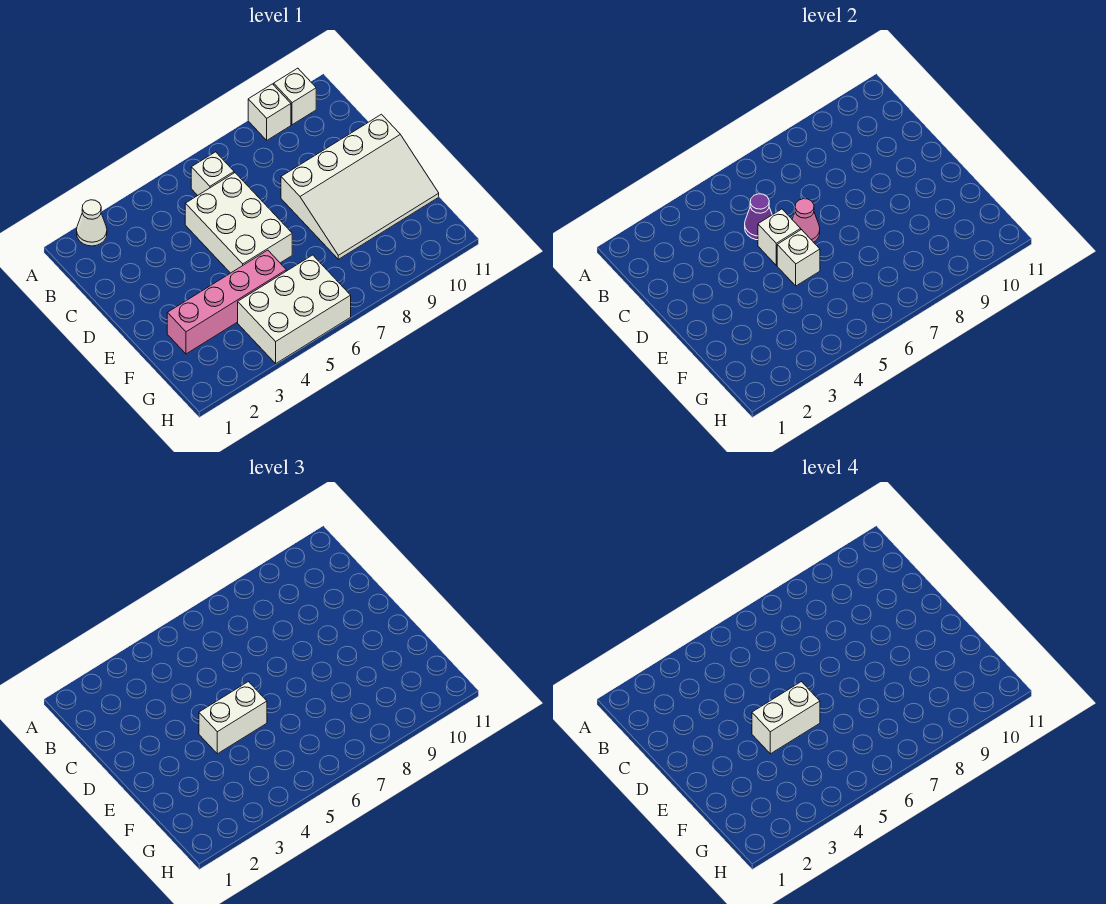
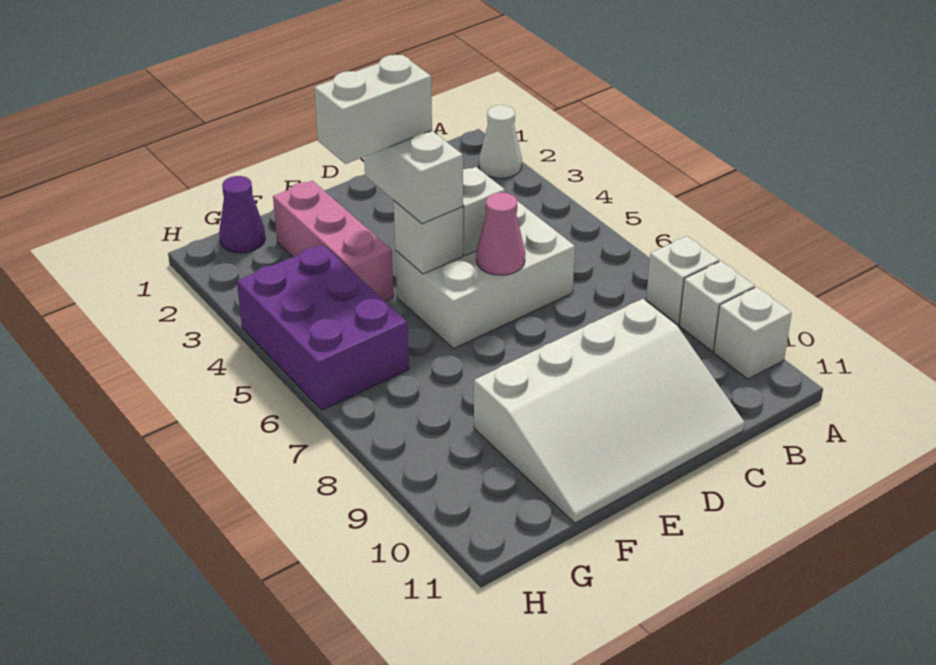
white brick B6 level 1 -> white brick A8 level 1
purple cone C5 level 2 -> purple cone G1 level 1
white slope D8:F11 level 1 top D -> white slope C9:F11 level 1 top 9
white brick E4:E5 level 4 -> white brick E4:F4 level 4
pink brick F2:F5 level 1 -> pink brick F2:F4 level 1
white brick G4:H6 level 1 -> purple brick G4:H6 level 1

